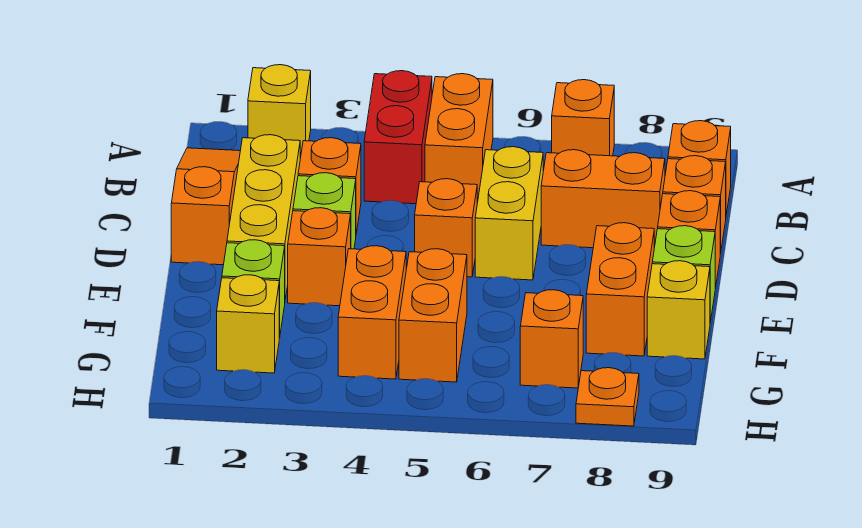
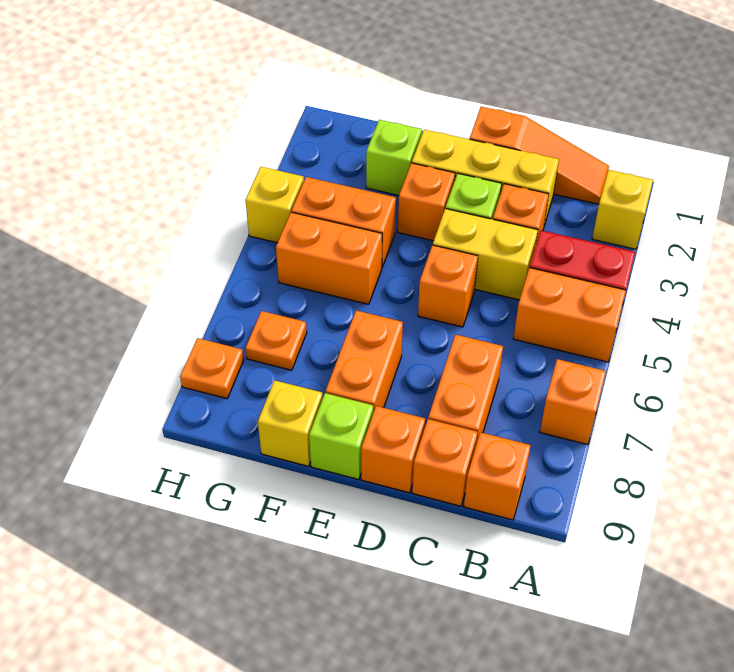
yellow brick C6:D6 level 1 -> yellow brick C4:D4 level 1
orange brick E8:F8 level 1 -> orange brick E7:E8 level 1
yellow brick G2 level 1 -> yellow brick H4 level 1
orange brick G7 level 1 -> orange plate G7 level 1

